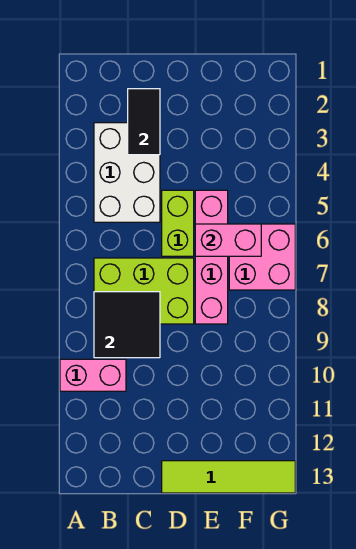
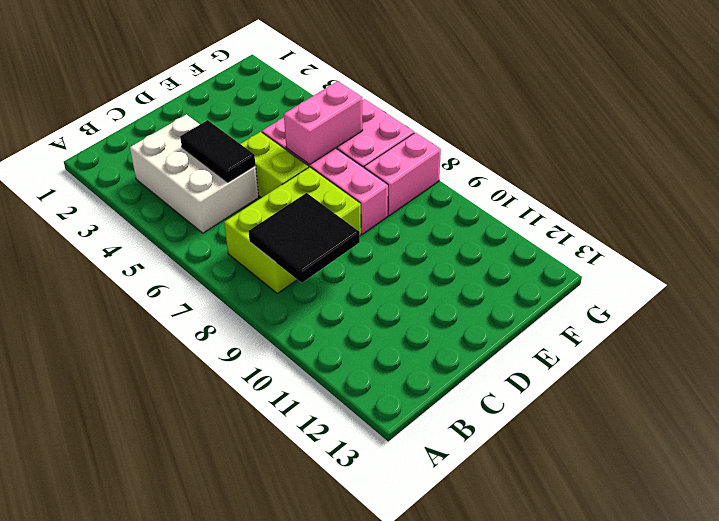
pink brick A10:B10 level 1 -> pink brick F8:G8 level 1
black tile C2:C3 level 2 -> black tile C4:C5 level 2
lime tile D13:G13 level 1 -> none

